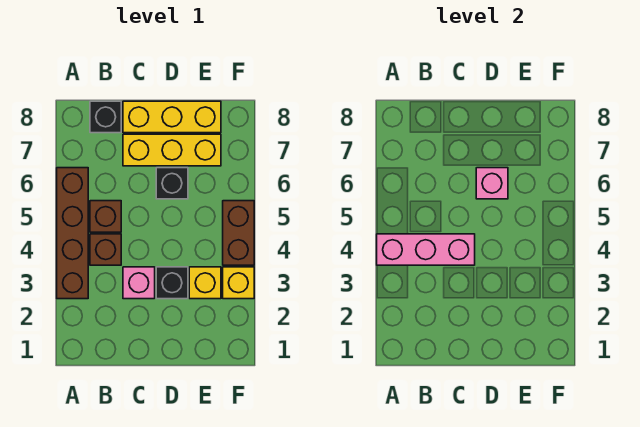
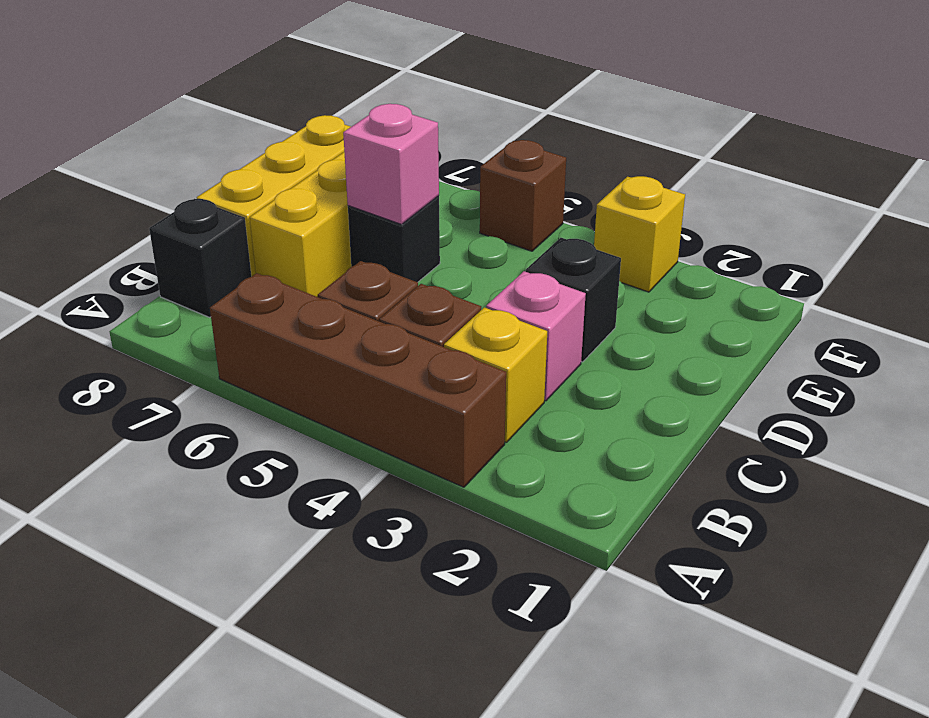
pink brick A4:C4 level 2 -> none
yellow brick E3 level 1 -> yellow brick B3 level 1
brown brick F4:F5 level 1 -> brown brick F5 level 1

